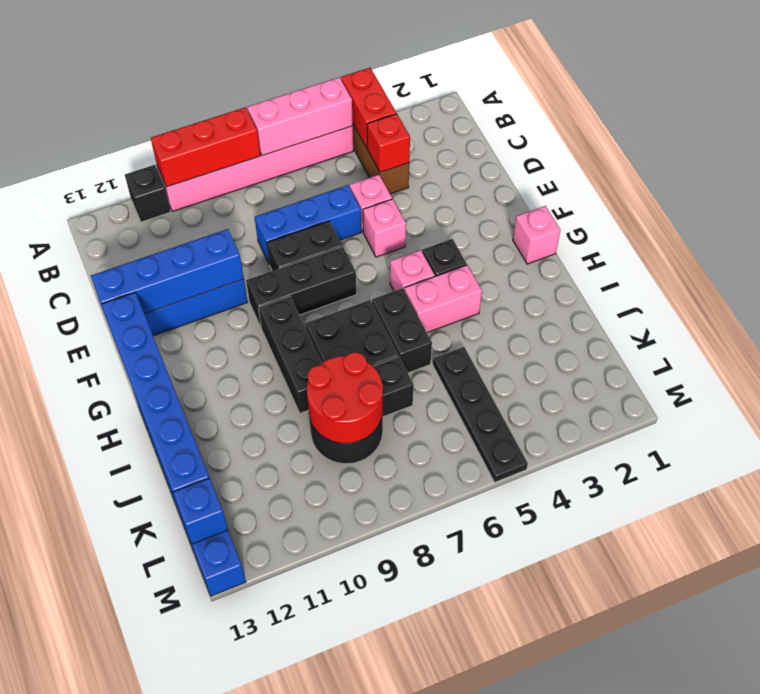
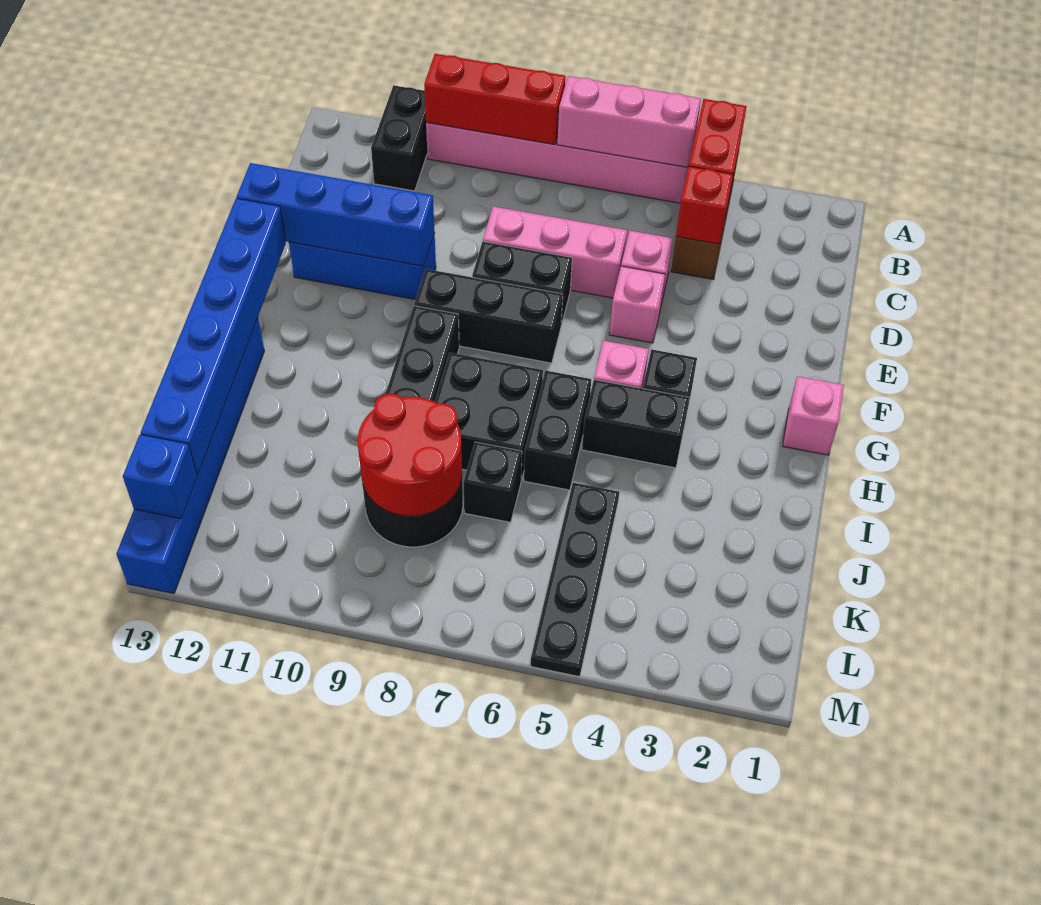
black brick A11 level 1 -> black brick A11:B11 level 1
blue brick D6:D8 level 1 -> pink brick D6:D8 level 1
pink brick H4:H5 level 1 -> black brick H4:H5 level 1

